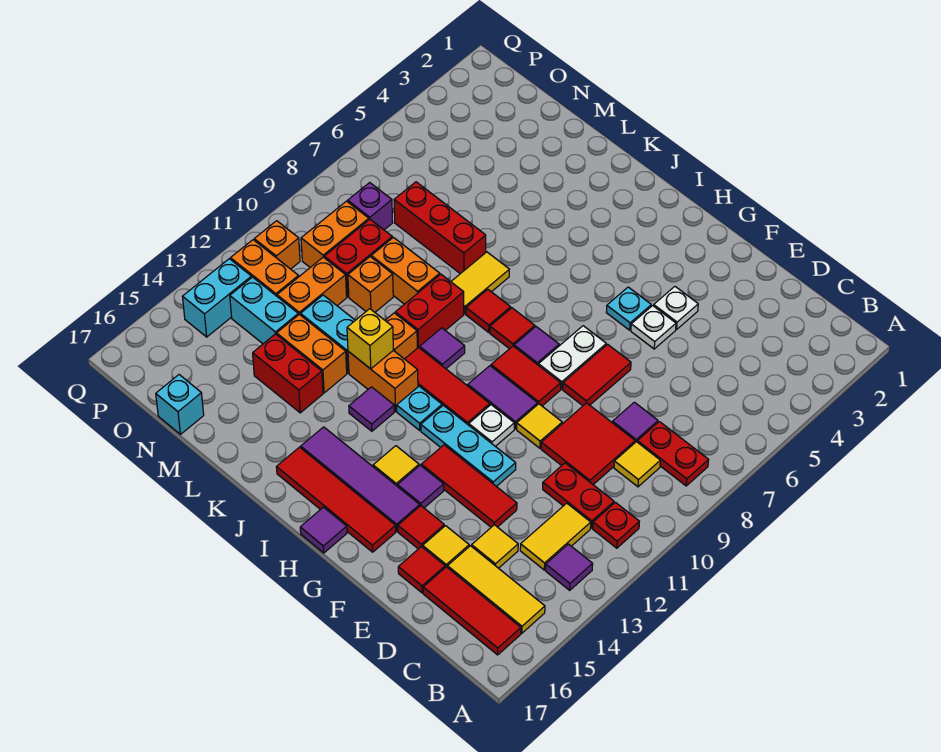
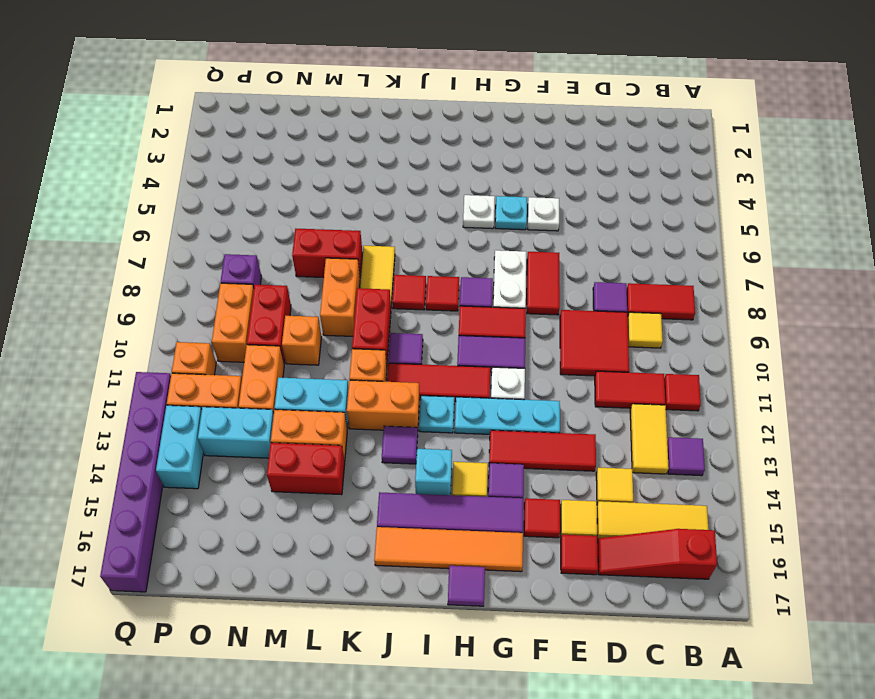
red plate B8:C8 level 1 -> red tile B8:C8 level 1
red plate B11 level 1 -> red tile B11 level 1
red tile B16:D16 level 1 -> red slope B16:D16 level 1 top B
red plate C11:D11 level 1 -> red tile C11:D11 level 1
white plate F4 level 1 -> white plate H5 level 1
yellow tile F10 level 1 -> none
red tile G16:J16 level 1 -> orange tile G16:J16 level 1
yellow brick K12 level 2 -> none
red brick L7:N7 level 1 -> red brick L7:M7 level 1
orange brick L9:M9 level 1 -> orange brick L8:L9 level 1
cyan brick N17 level 1 -> cyan brick I14 level 1
none -> purple brick Q12:Q17 level 1

